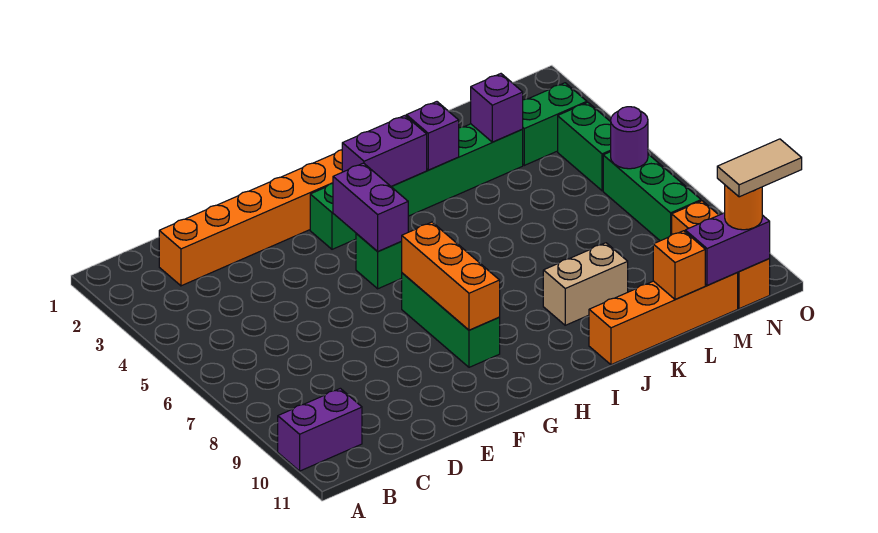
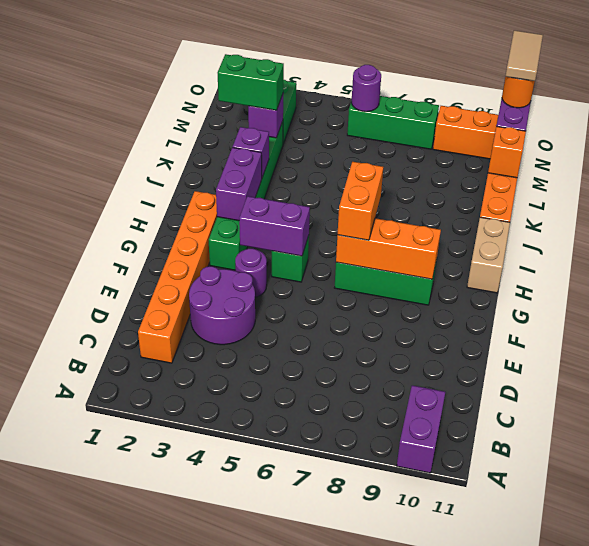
none -> purple round brick D3:E4 level 1
none -> purple round brick F4 level 1
none -> orange brick G7:H7 level 3
tan brick J9:K9 level 1 -> tan brick H11:I11 level 1
green brick N4:N5 level 1 -> green brick L2:L3 level 3

